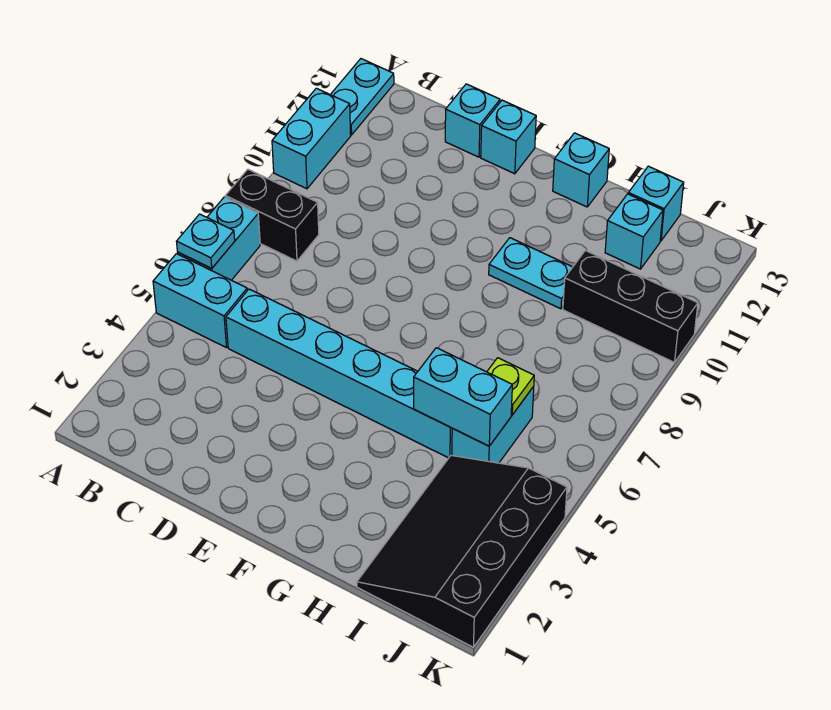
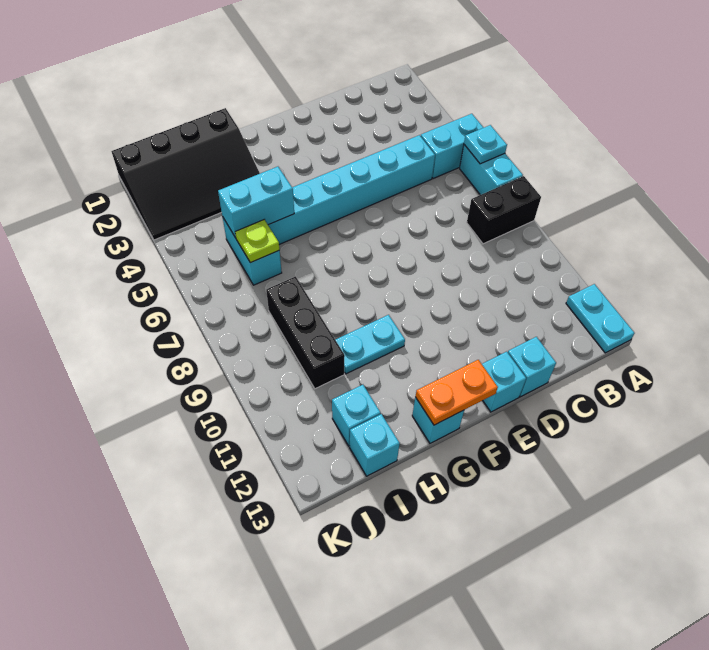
cyan brick A10:A11 level 1 -> none
none -> orange plate F13:G13 level 2
black slope I1:K4 level 1 top K -> black slope H1:K3 level 1 top 1
black brick I10:K10 level 1 -> black brick I8:I10 level 1

